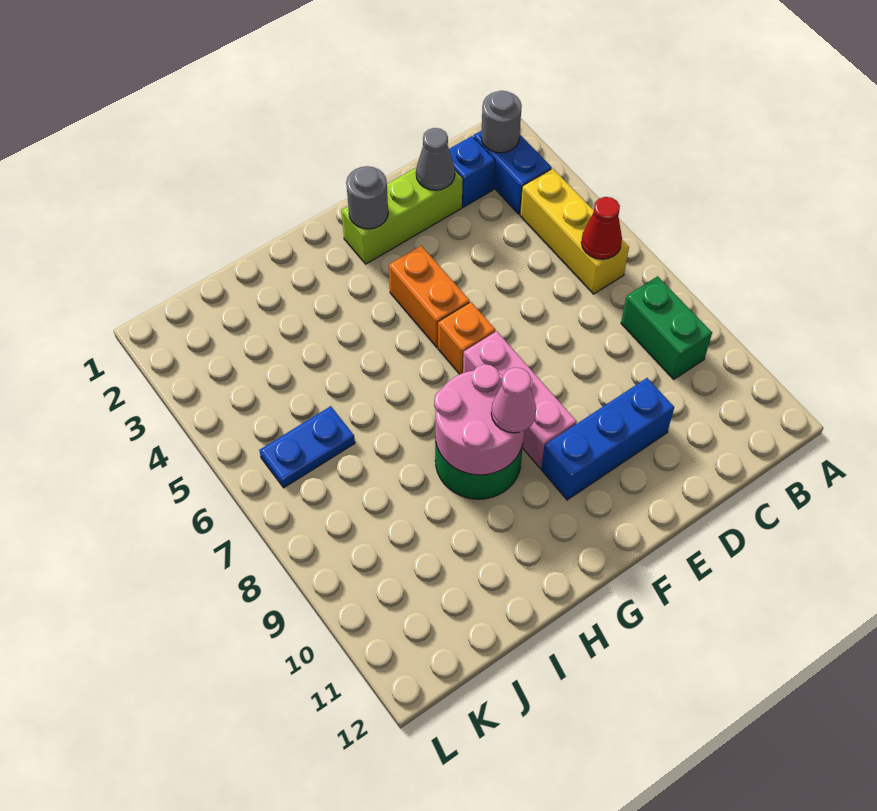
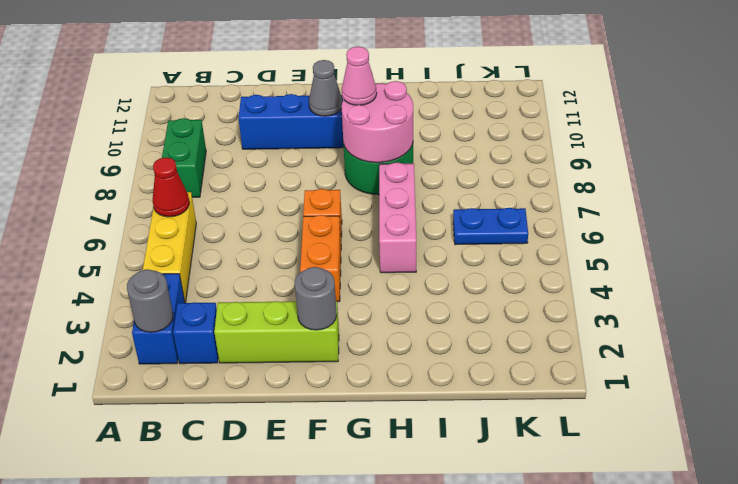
grey cone D2 level 2 -> grey cone F10 level 2
pink brick F7:F9 level 1 -> pink brick H5:H7 level 1

